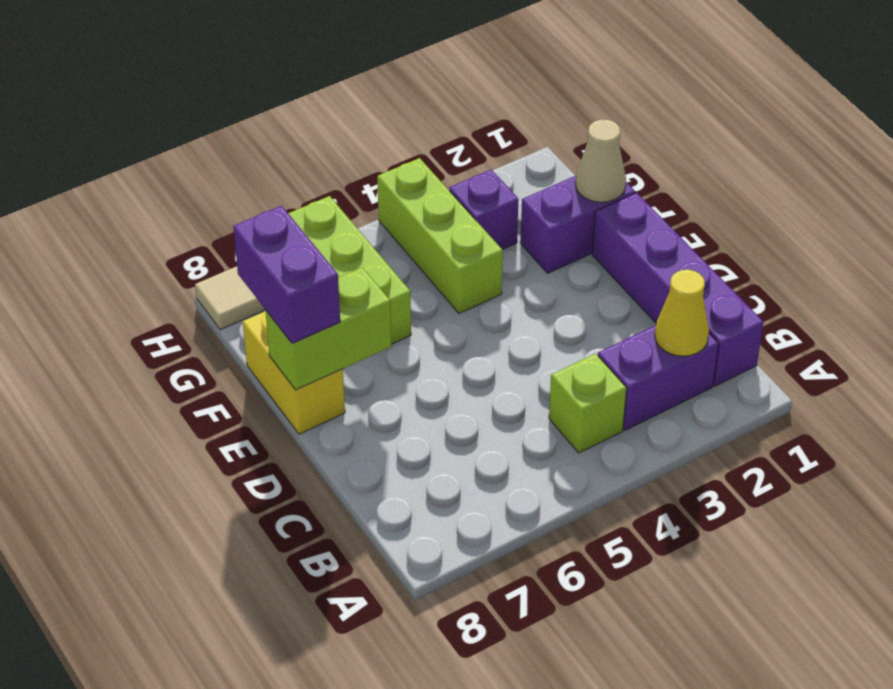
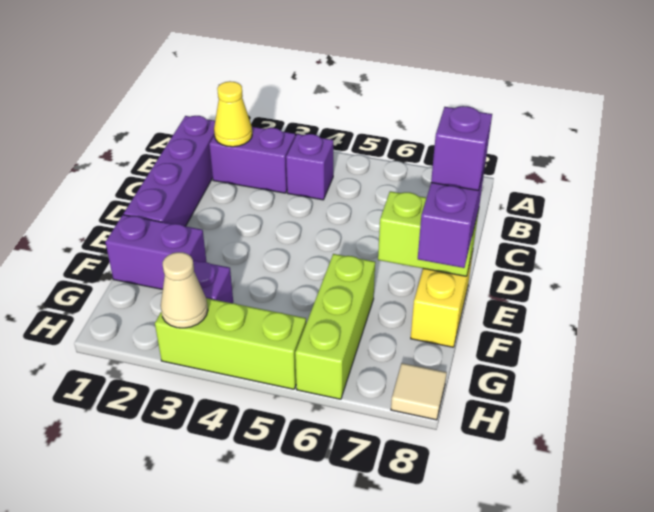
lime brick B4 level 1 -> purple brick B4 level 1
none -> purple brick E8 level 4
tan cone F1 level 2 -> tan cone H3 level 2
lime brick F4:H4 level 1 -> lime brick H3:H5 level 1

